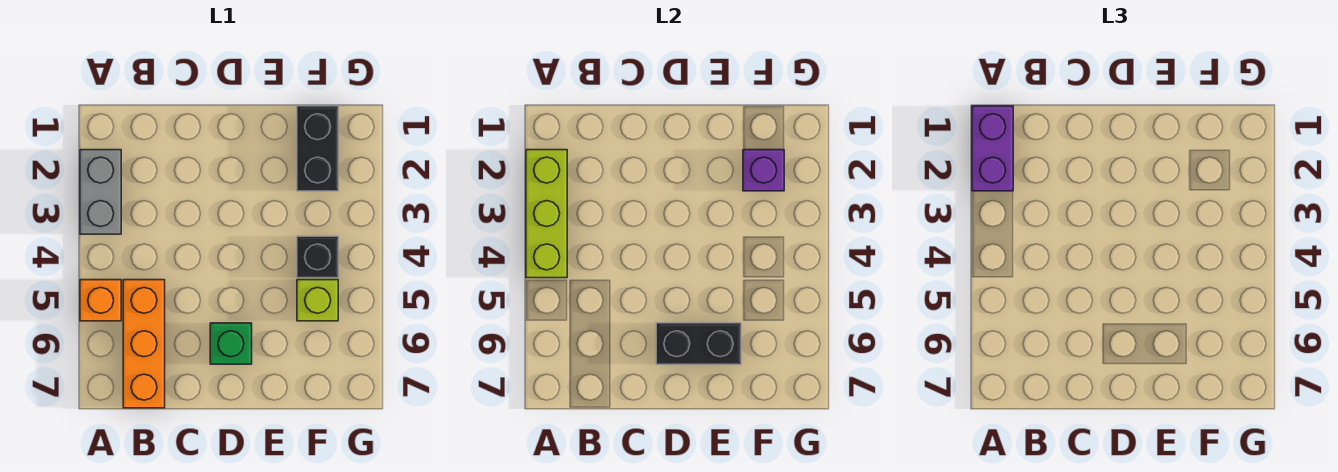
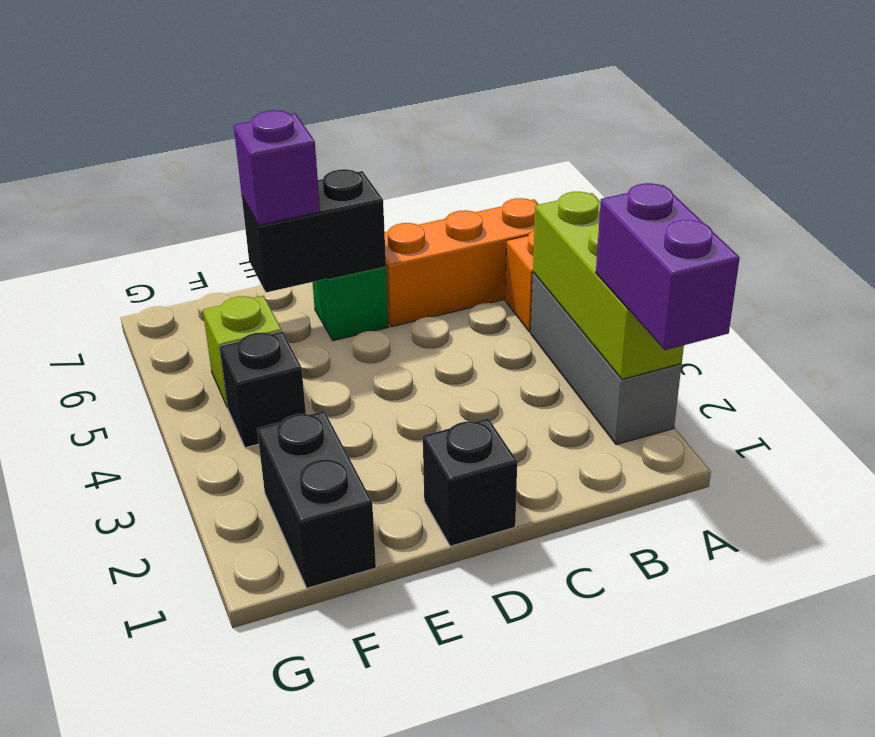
grey brick A2:A3 level 1 -> grey brick A2:A4 level 1
orange brick B5:B7 level 1 -> orange brick A6:C6 level 1
none -> black brick D1 level 1
purple brick F2 level 2 -> purple brick E6 level 3

